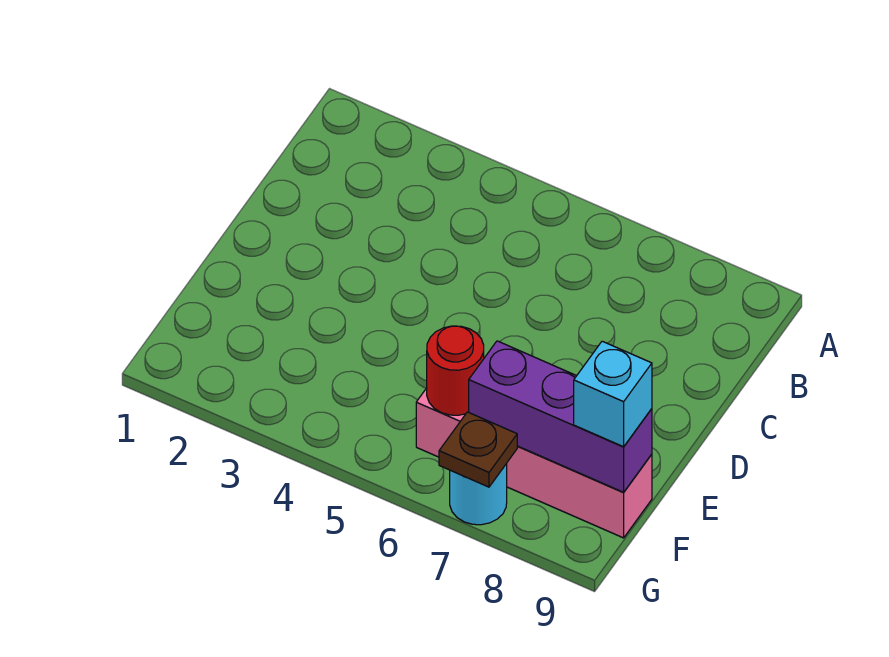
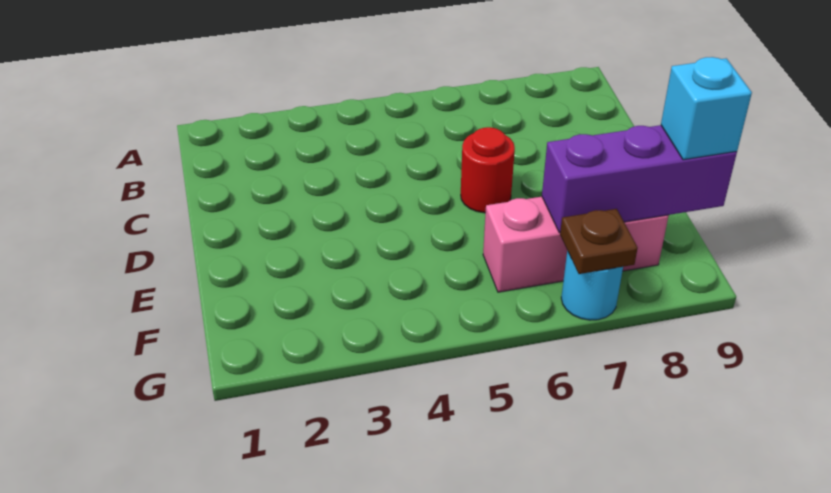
pink brick F6:F9 level 1 -> pink brick F6:F8 level 1
red round brick F6 level 2 -> red round brick D6 level 1

